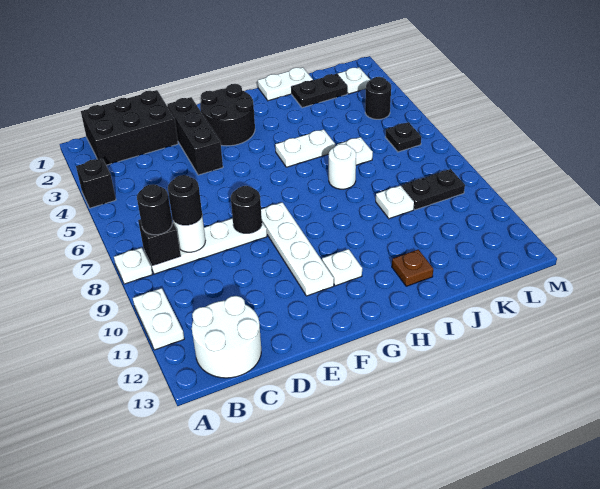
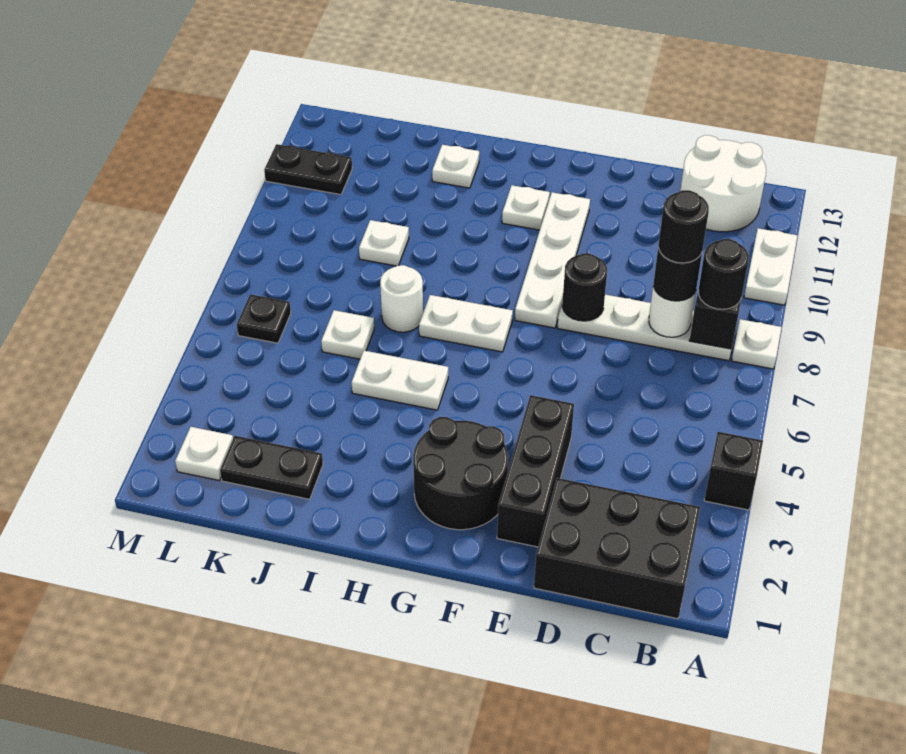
white plate I1:J1 level 1 -> white plate G7:H7 level 1
brown plate I12 level 1 -> white plate I12 level 1
black plate K9:L9 level 1 -> black plate L11:M11 level 1
black round brick L4 level 1 -> black round brick C8 level 4

